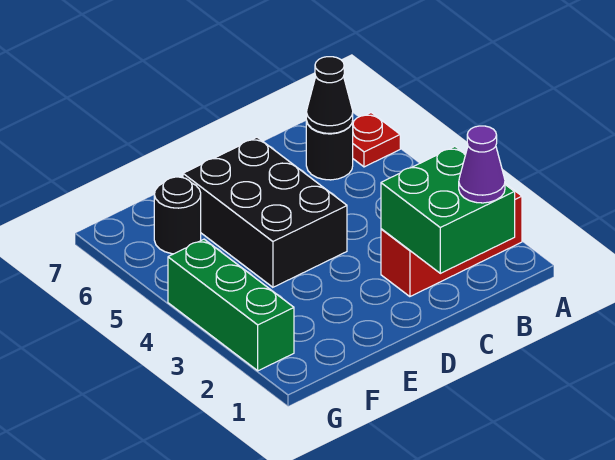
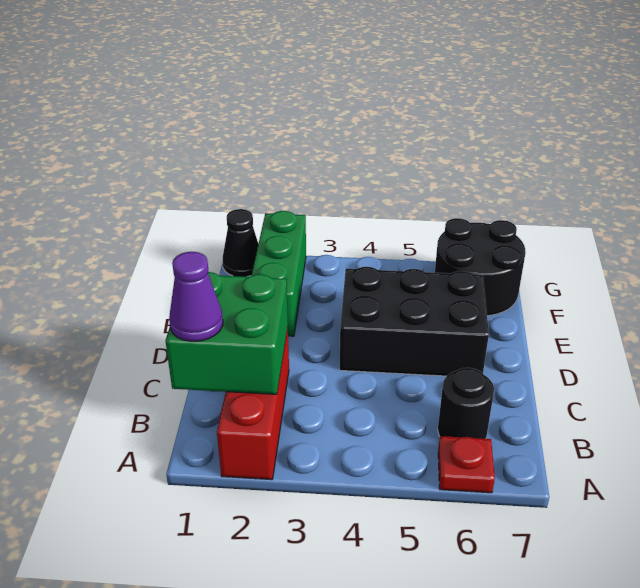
black cone B6 level 2 -> black cone G1 level 1
black round brick F6 level 1 -> black round brick F6:G7 level 1
green brick G2:G4 level 1 -> green brick E2:G2 level 1

